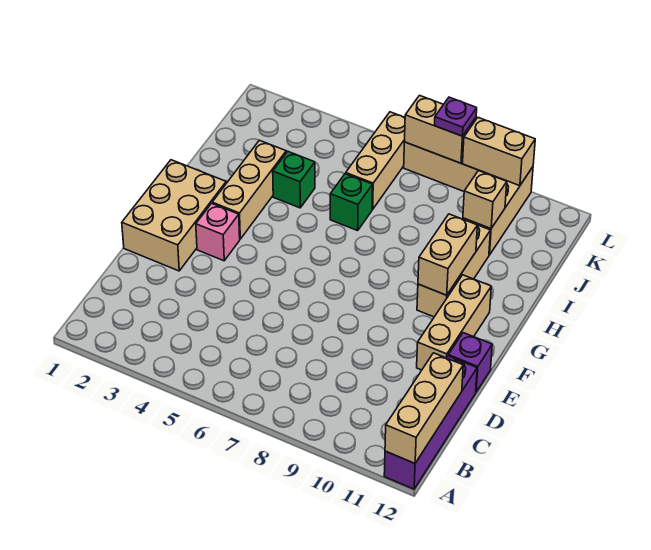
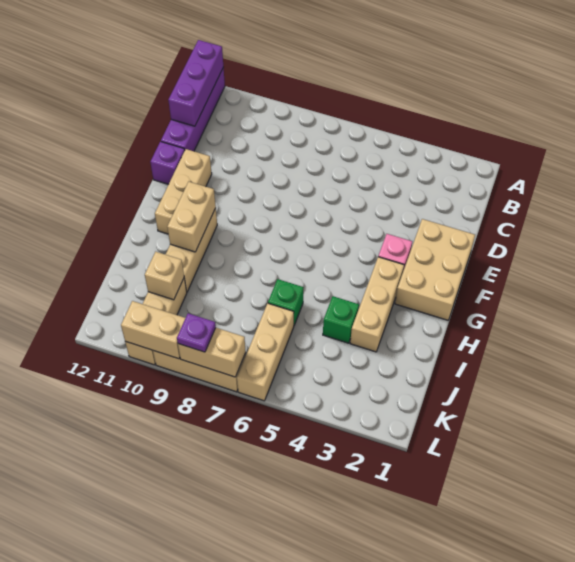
tan brick A12:C12 level 2 -> purple brick A12:C12 level 2

